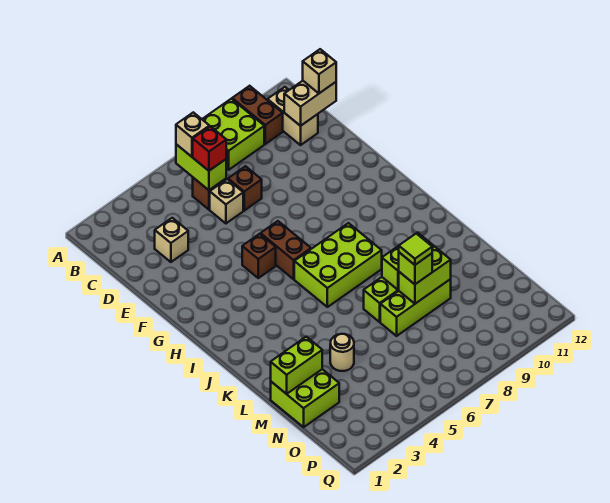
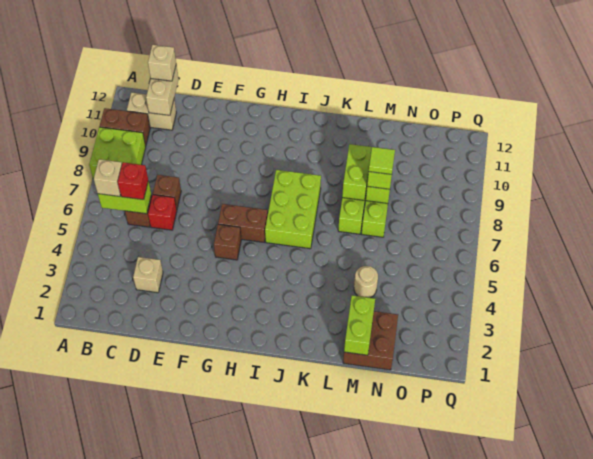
tan brick D6 level 1 -> red brick D6 level 1
lime brick M1:N2 level 1 -> brown brick M1:N2 level 1

